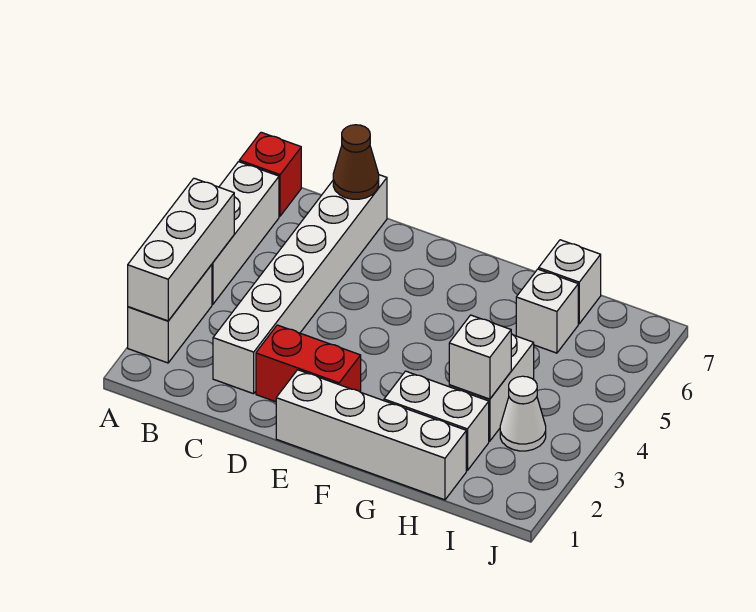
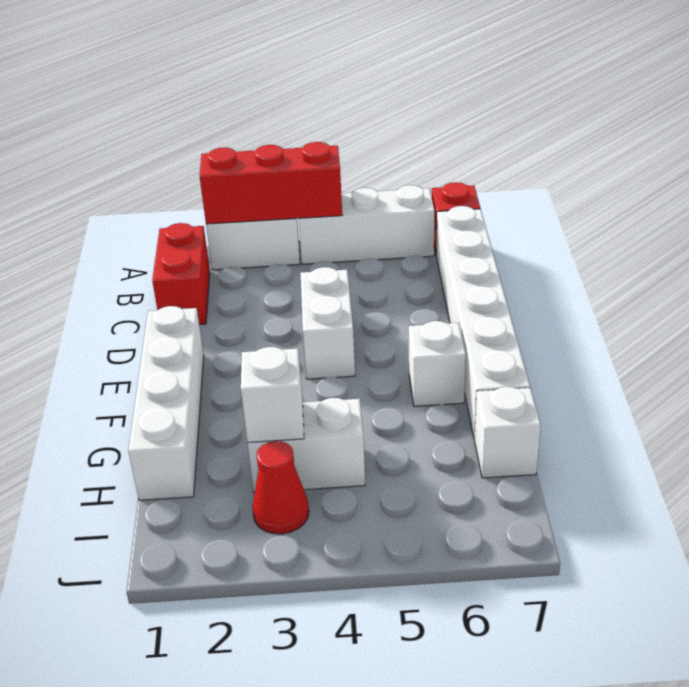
white brick A2:A4 level 2 -> red brick A2:A4 level 2
white brick C2:C7 level 1 -> white brick B7:G7 level 1
brown cone C7 level 2 -> none
red brick D2:E2 level 1 -> red brick B1:C1 level 1
white brick G2:H2 level 1 -> white brick D4:E4 level 1
white brick H6 level 1 -> white brick F6 level 1
white cone I3 level 1 -> red cone I3 level 1

